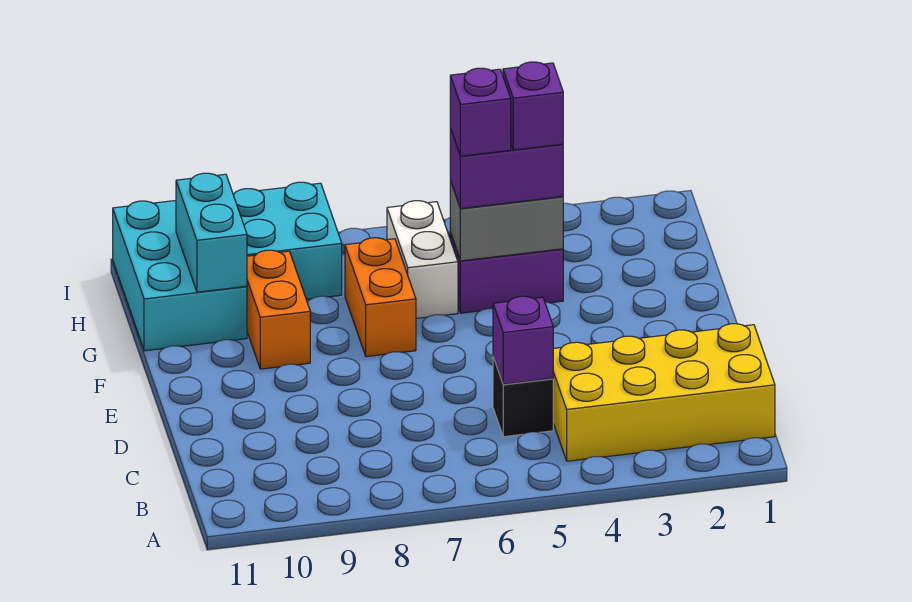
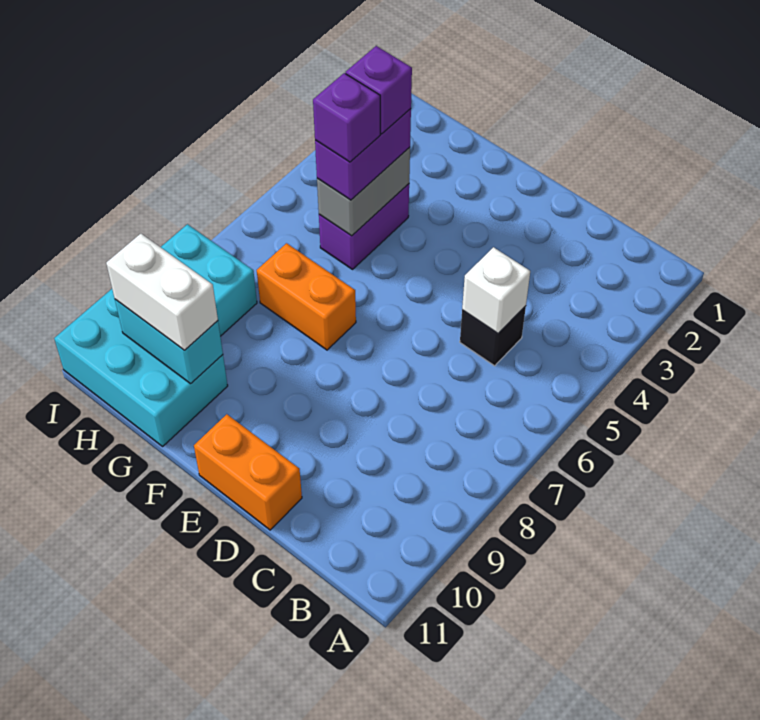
yellow brick B1:C4 level 1 -> none
purple brick C5 level 2 -> white brick C5 level 2
orange brick F9:G9 level 1 -> orange brick D11:E11 level 1
white brick G6:H6 level 1 -> white brick G10:H10 level 3

